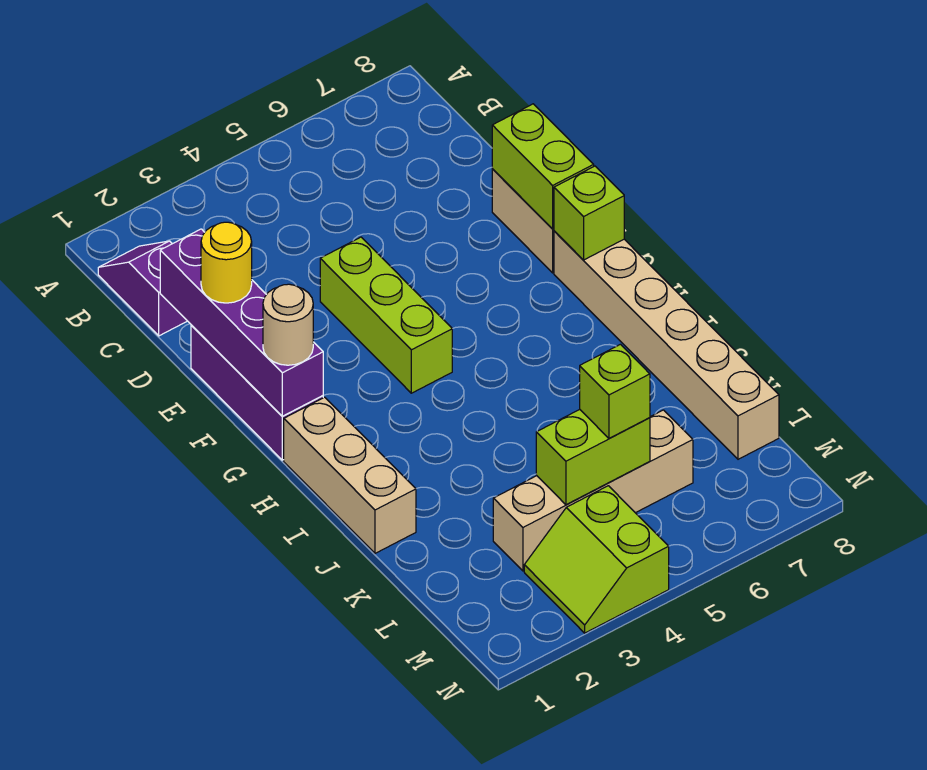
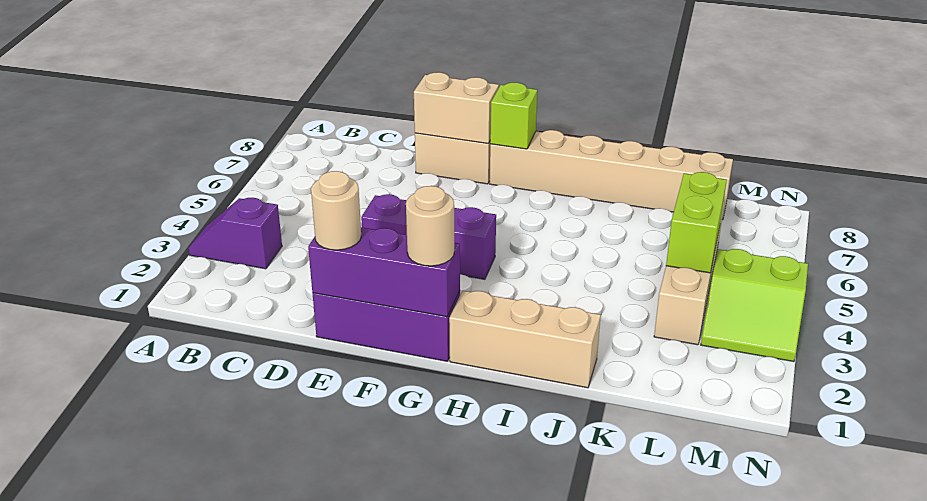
purple slope B1:C1 level 1 top C -> purple slope A3:B3 level 1 top B
purple brick D1:G1 level 2 -> purple brick E1:G1 level 2
yellow round brick E1 level 3 -> tan round brick E1 level 3
lime brick E4:G4 level 1 -> purple brick E4:G4 level 1
lime brick E8:F8 level 2 -> tan brick E8:F8 level 2
lime brick L5 level 3 -> none

